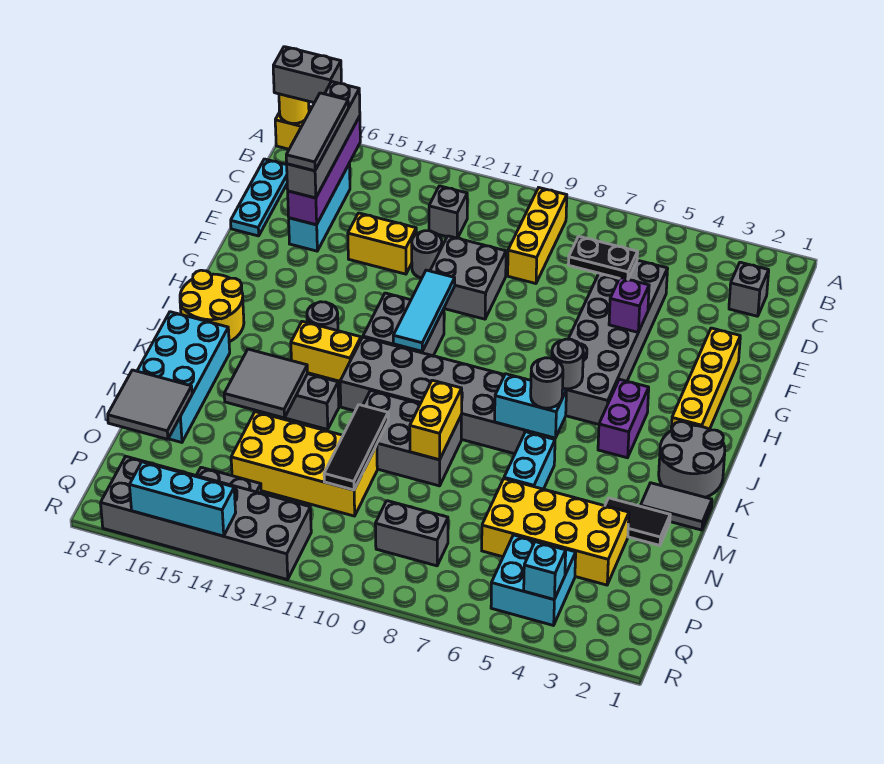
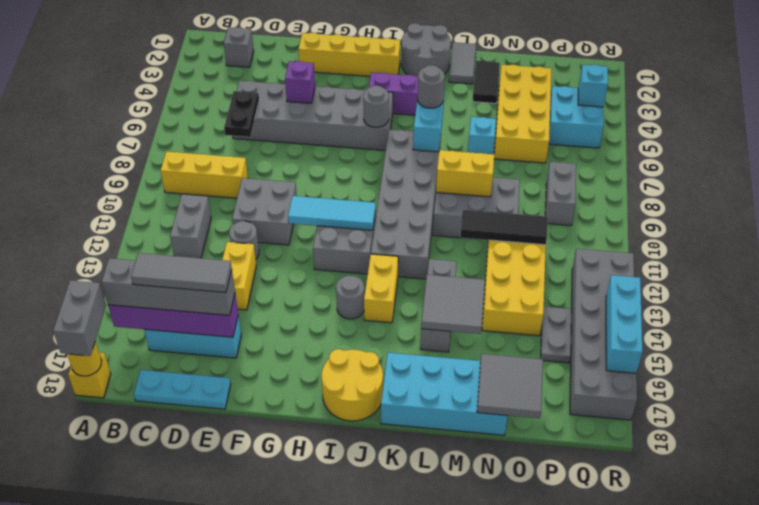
grey brick C12 level 1 -> grey brick C11:C12 level 1
cyan brick L6:M6 level 1 -> cyan brick M6 level 1
grey brick L9:M11 level 1 -> grey brick L9:N10 level 1

